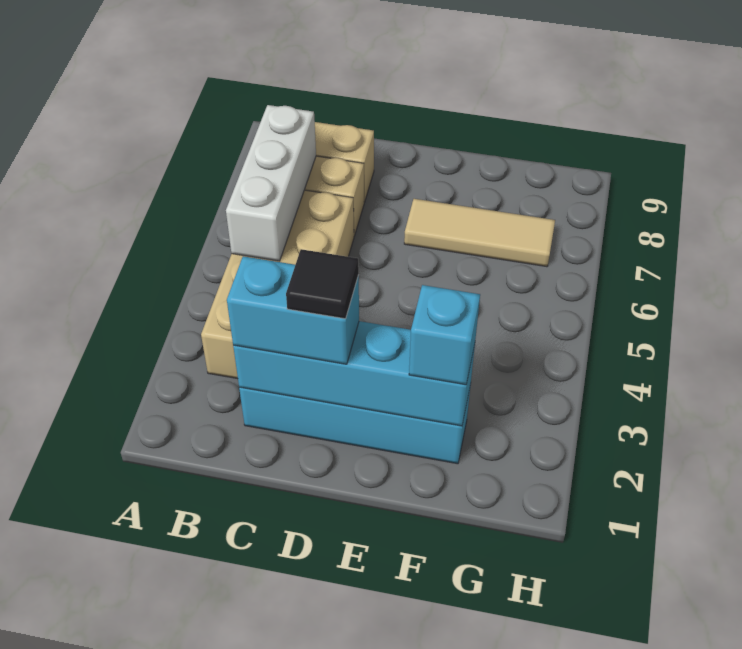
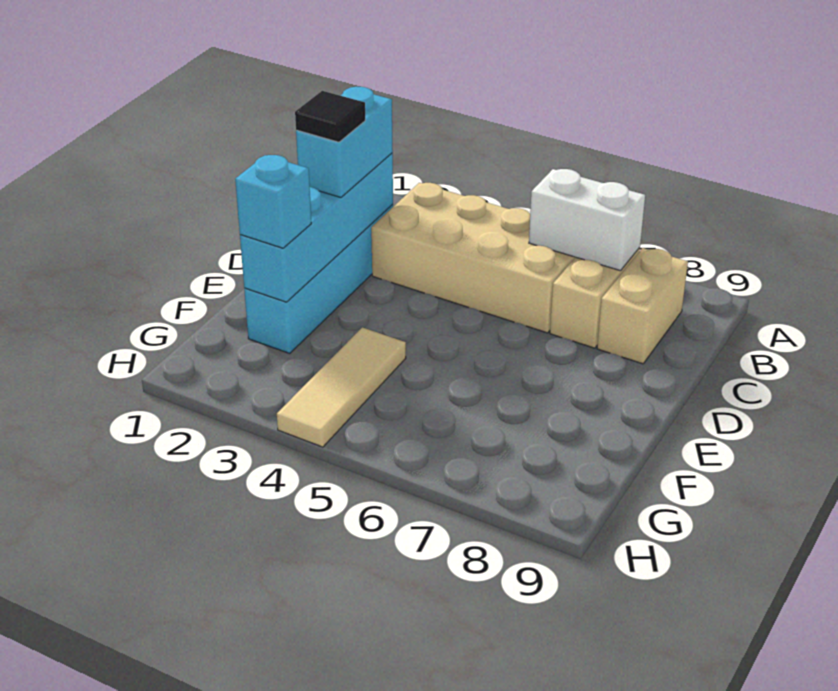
white brick B5:B7 level 2 -> white brick B6:B7 level 2
tan tile E7:G7 level 1 -> tan tile F4:H4 level 1

